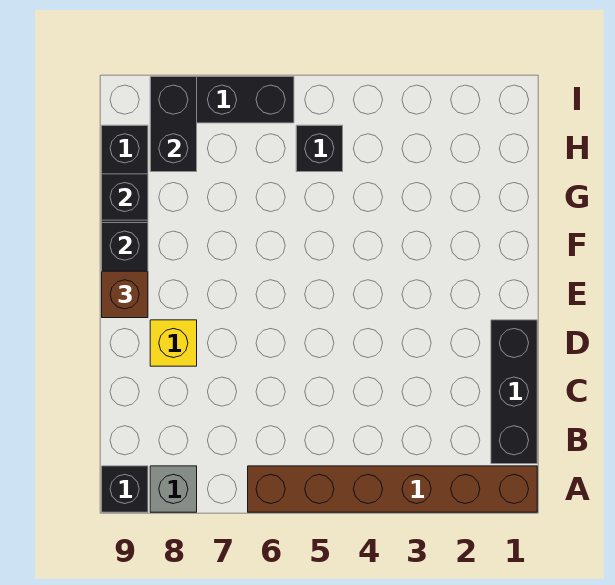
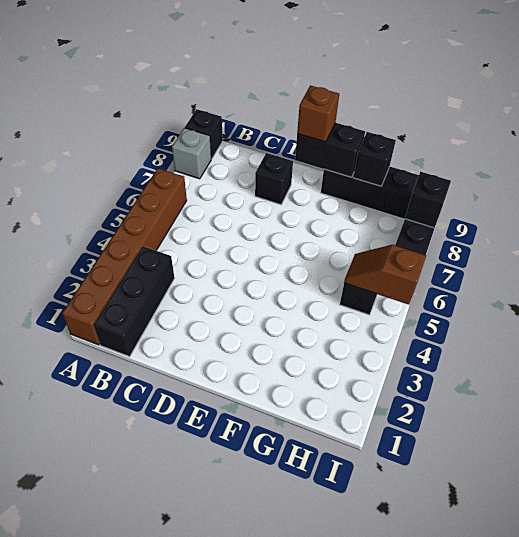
black brick B1:D1 level 1 -> black brick B1:B3 level 1
yellow brick D8 level 1 -> black brick D8 level 1
none -> brown slope H5:I5 level 2 top I
black brick H8:I8 level 2 -> black brick I8 level 2

